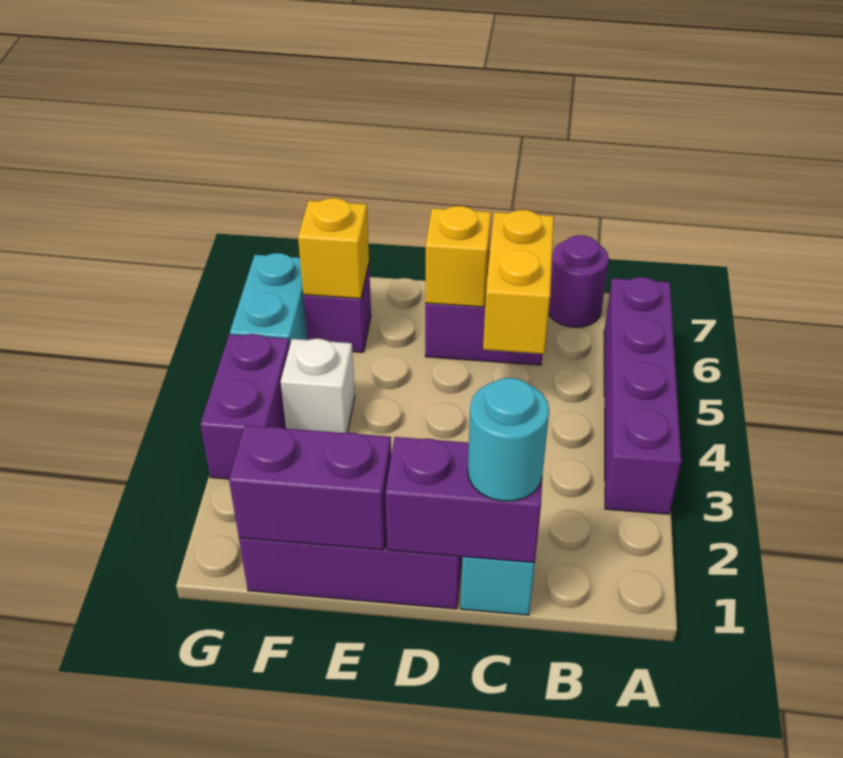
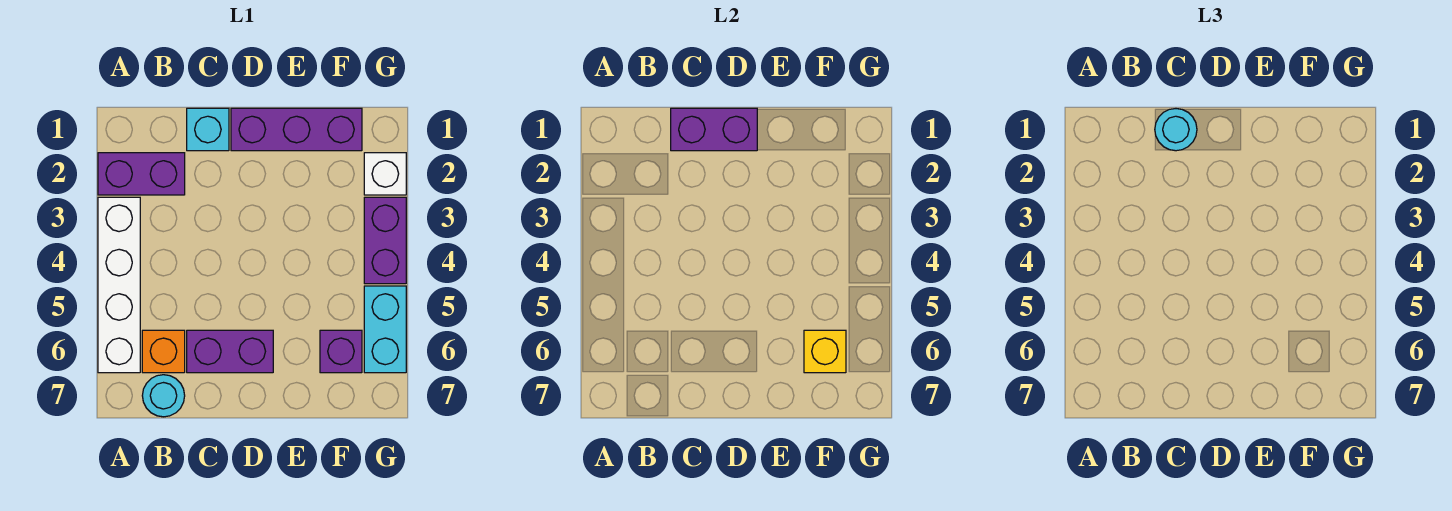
purple brick A3:A6 level 1 -> white brick A3:A6 level 1
none -> orange brick B6 level 1
purple round brick B7 level 1 -> cyan round brick B7 level 1
yellow brick C5:C6 level 2 -> none
yellow brick D6 level 2 -> none
purple brick E1:F1 level 2 -> purple brick A2:B2 level 1
white brick F4 level 1 -> white brick G2 level 1

